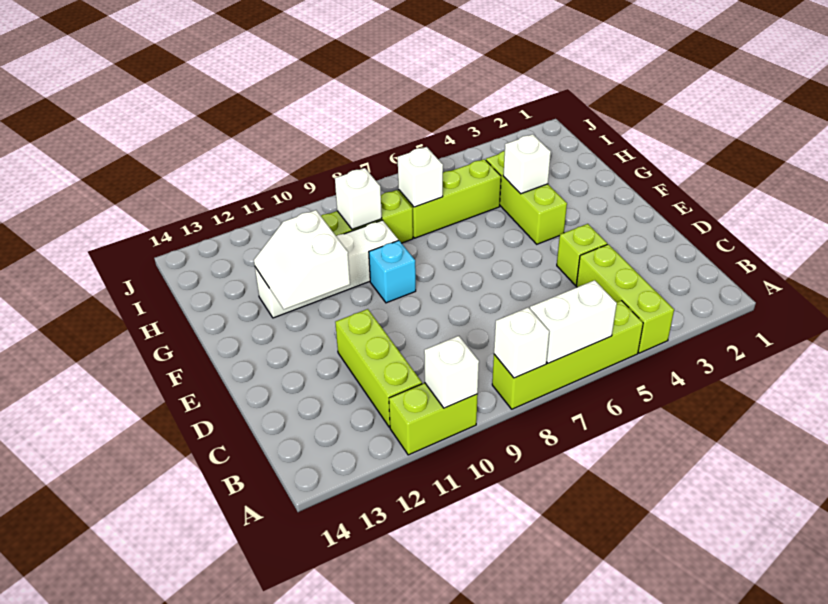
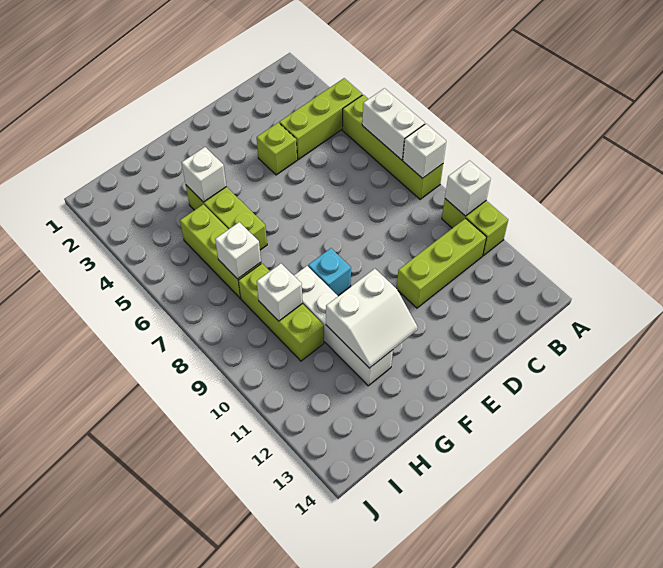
lime brick F4:H4 level 1 -> lime brick G4:G6 level 1

